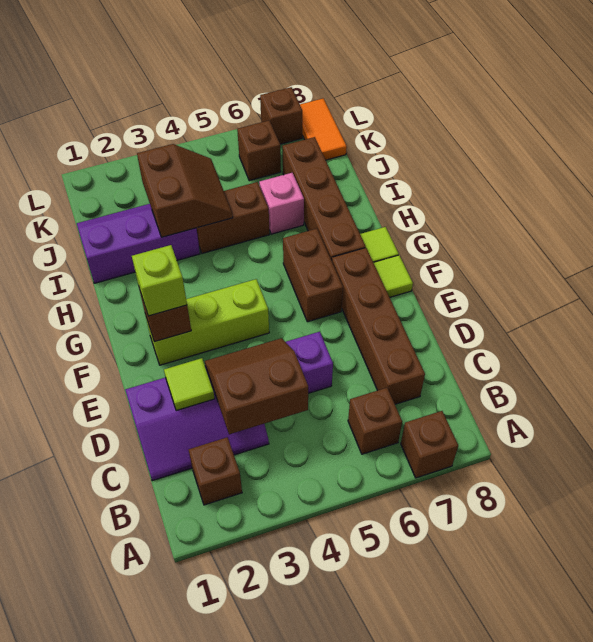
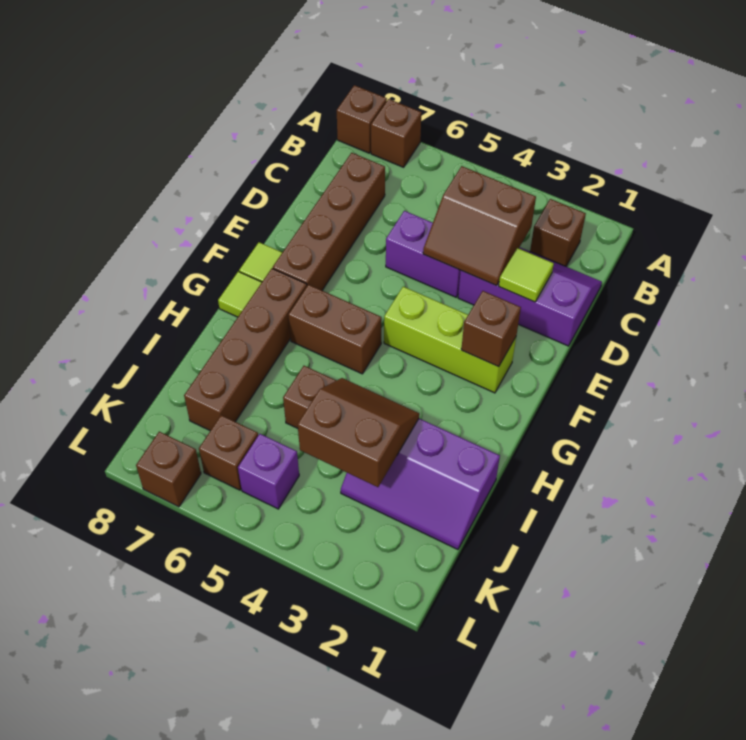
brown brick B6 level 1 -> brown brick A8 level 1
lime brick F2 level 3 -> none
brown brick F6:G6 level 1 -> brown brick G5:G6 level 1
brown slope I3:J4 level 2 top 3 -> brown slope I3:J4 level 2 top J
pink brick I6 level 1 -> none
none -> purple brick K5 level 1
orange tile K8:L8 level 1 -> none

